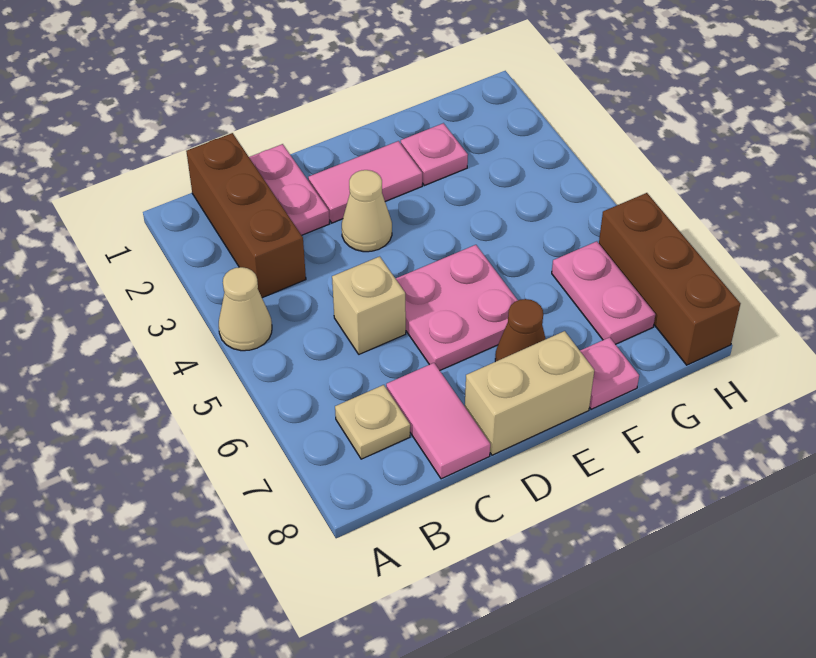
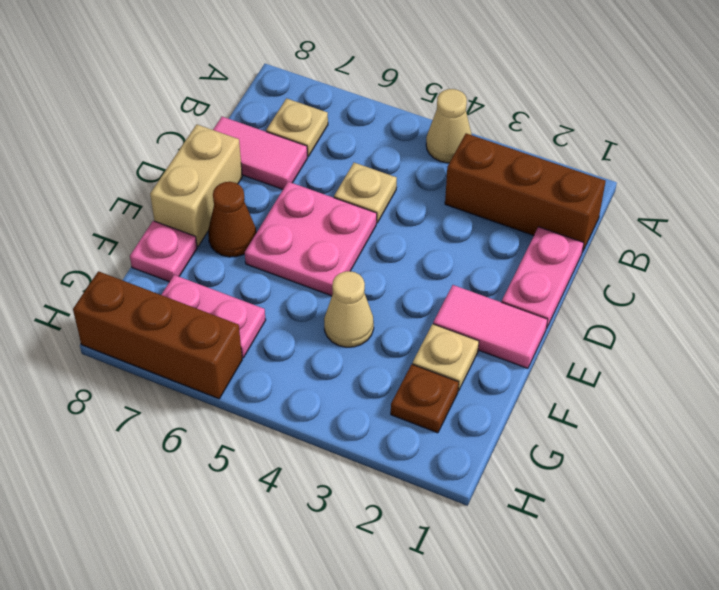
pink plate C1:C2 level 1 -> pink plate C1:D1 level 1
tan brick C5 level 1 -> tan plate C5 level 1
pink tile D2:E2 level 1 -> pink tile E1:E2 level 1
tan cone D3 level 1 -> tan cone F4 level 1
pink plate F2 level 1 -> tan plate F2 level 1
none -> brown plate G2 level 1

